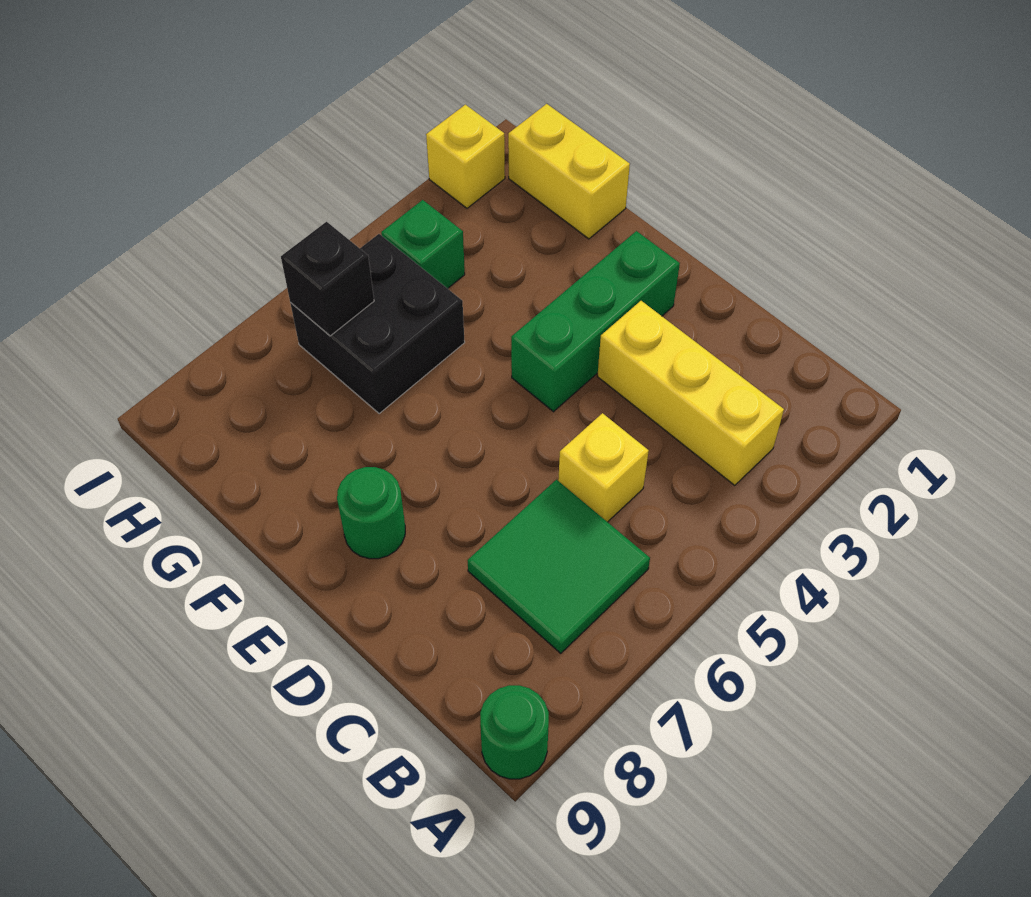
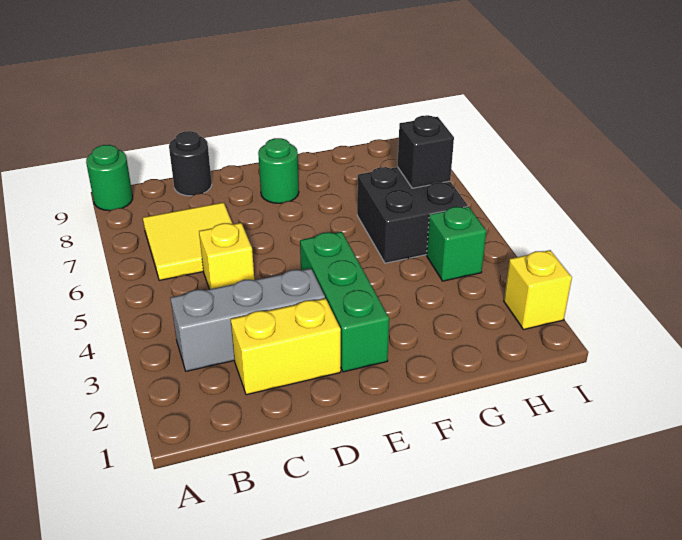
yellow brick B3:D3 level 1 -> grey brick B3:D3 level 1
green tile B6:C7 level 1 -> yellow tile B6:C7 level 1
none -> black round brick C9 level 1
yellow brick G1:H1 level 1 -> yellow brick C2:D2 level 1

